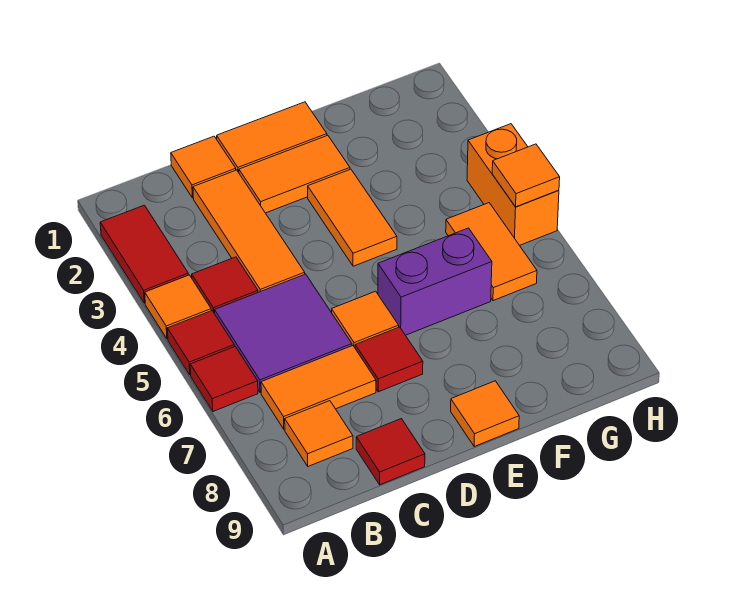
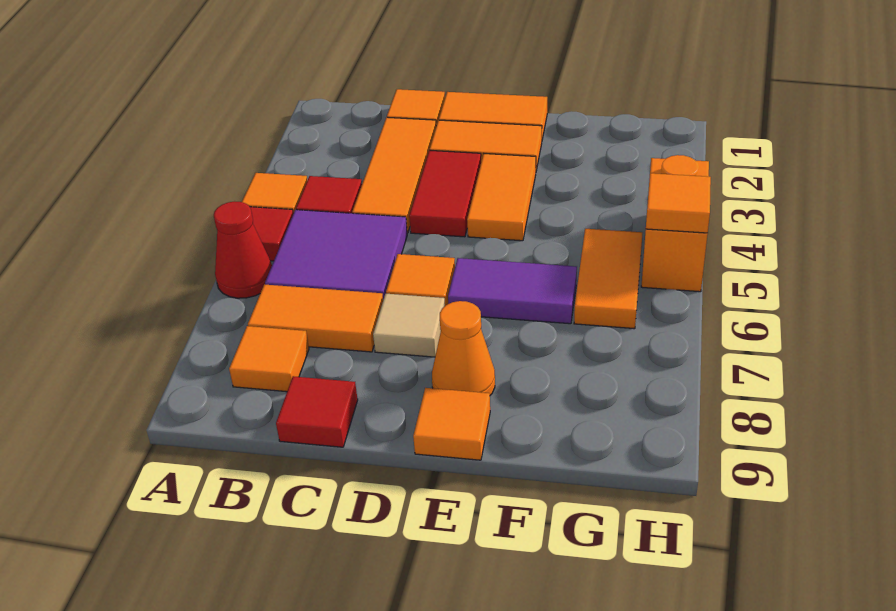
red tile A2:A3 level 1 -> red tile D3:D4 level 1
red tile A6 level 1 -> red cone A6 level 1
red tile D7 level 1 -> tan tile D7 level 1
purple brick E6:F6 level 1 -> purple tile E6:F6 level 1
none -> orange cone E8 level 1

